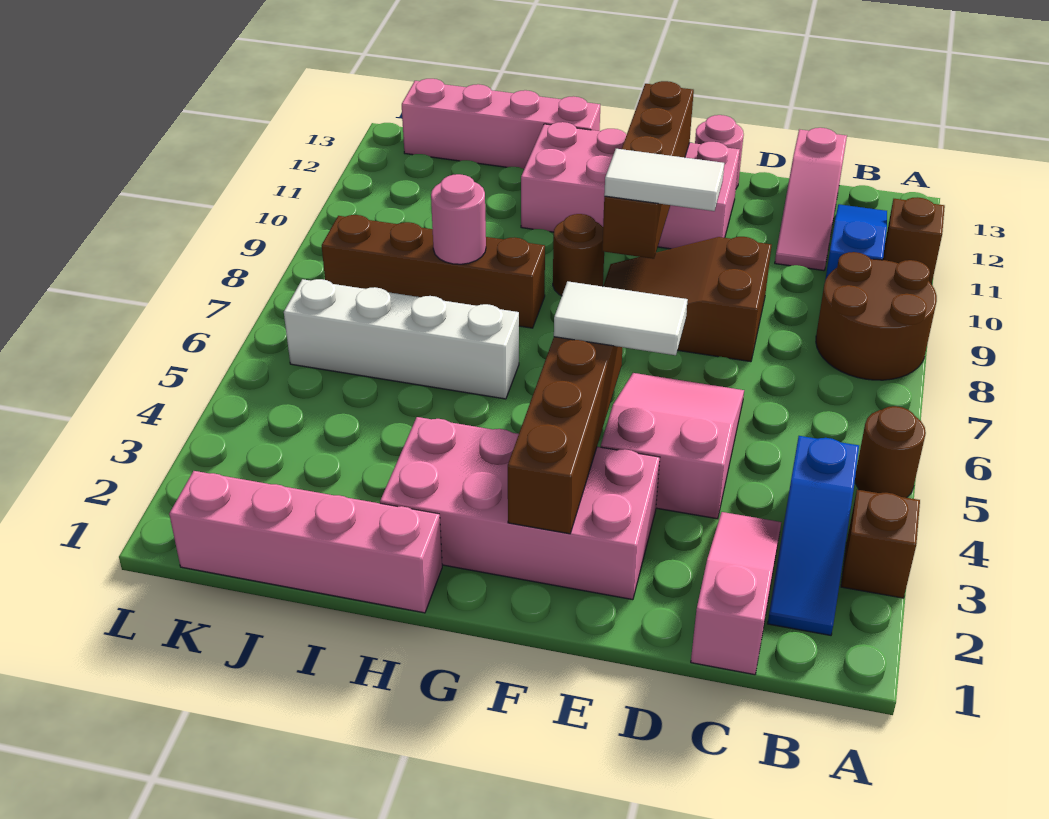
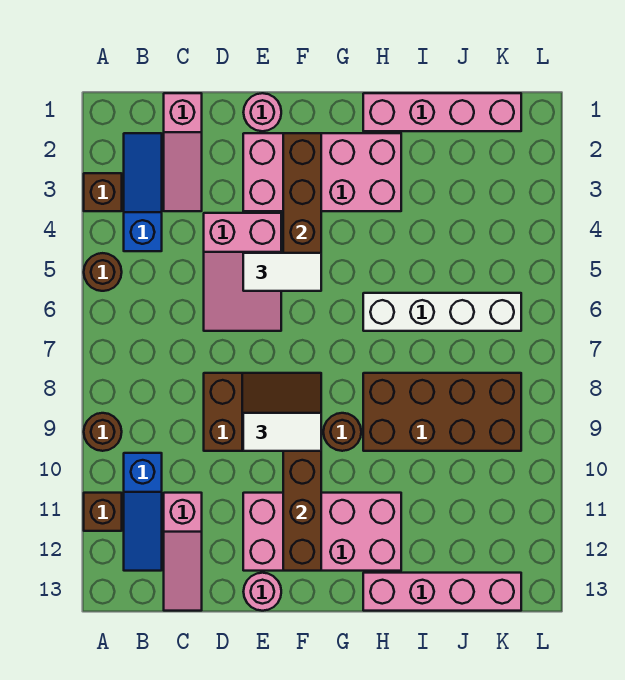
brown round brick A8:B9 level 1 -> brown round brick A9 level 1
pink slope C11:C13 level 1 top 13 -> pink slope C11:C13 level 1 top 11
brown brick H8:K8 level 1 -> brown brick H8:K9 level 1
pink round brick I8 level 2 -> pink round brick E1 level 1

